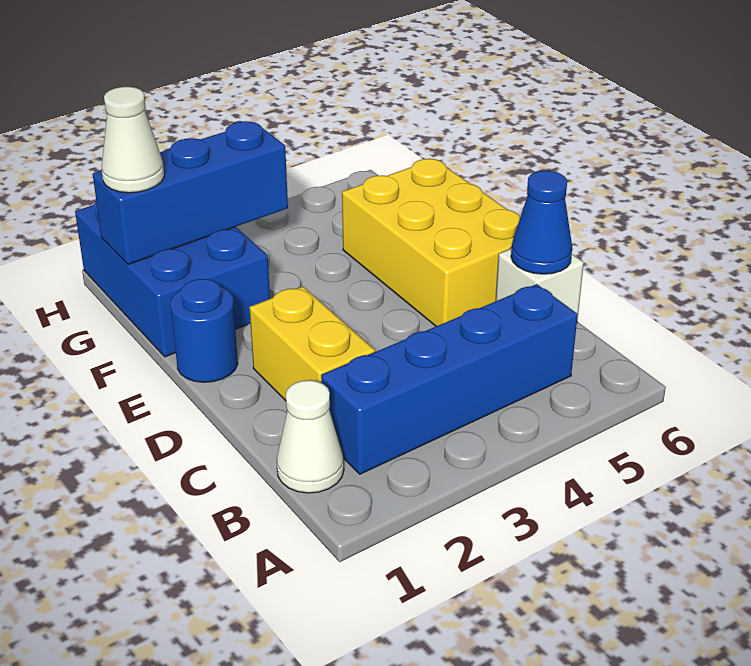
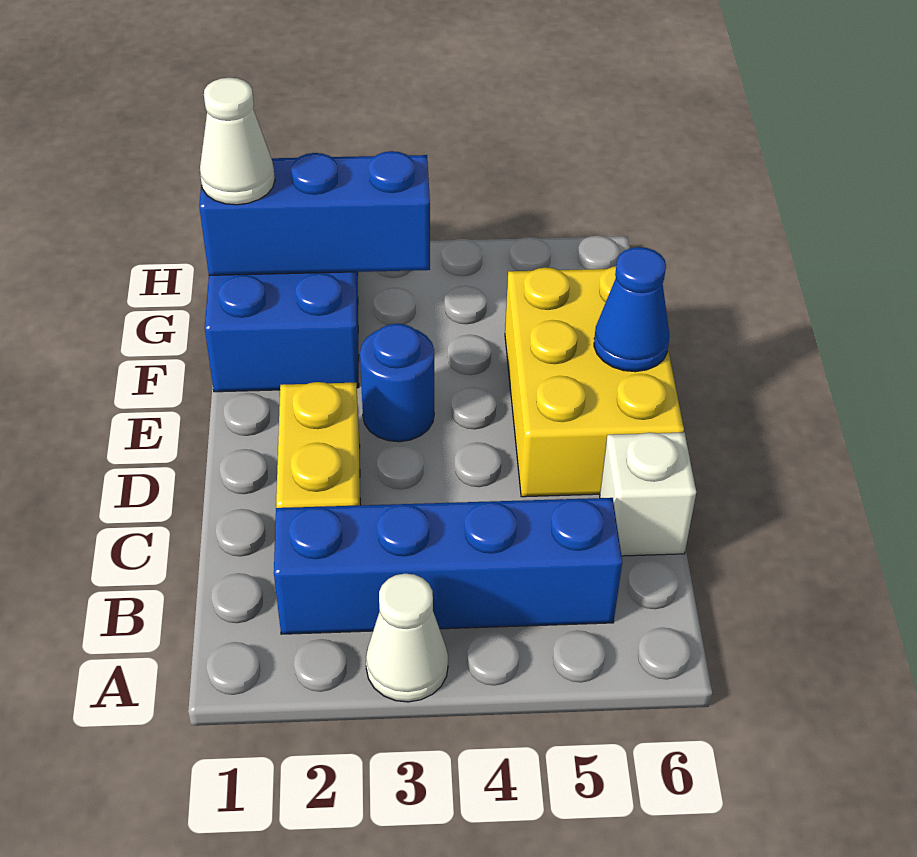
white cone B1 level 1 -> white cone A3 level 1
blue cone C6 level 2 -> blue cone E6 level 2
blue round brick E1 level 1 -> blue round brick E3 level 1

